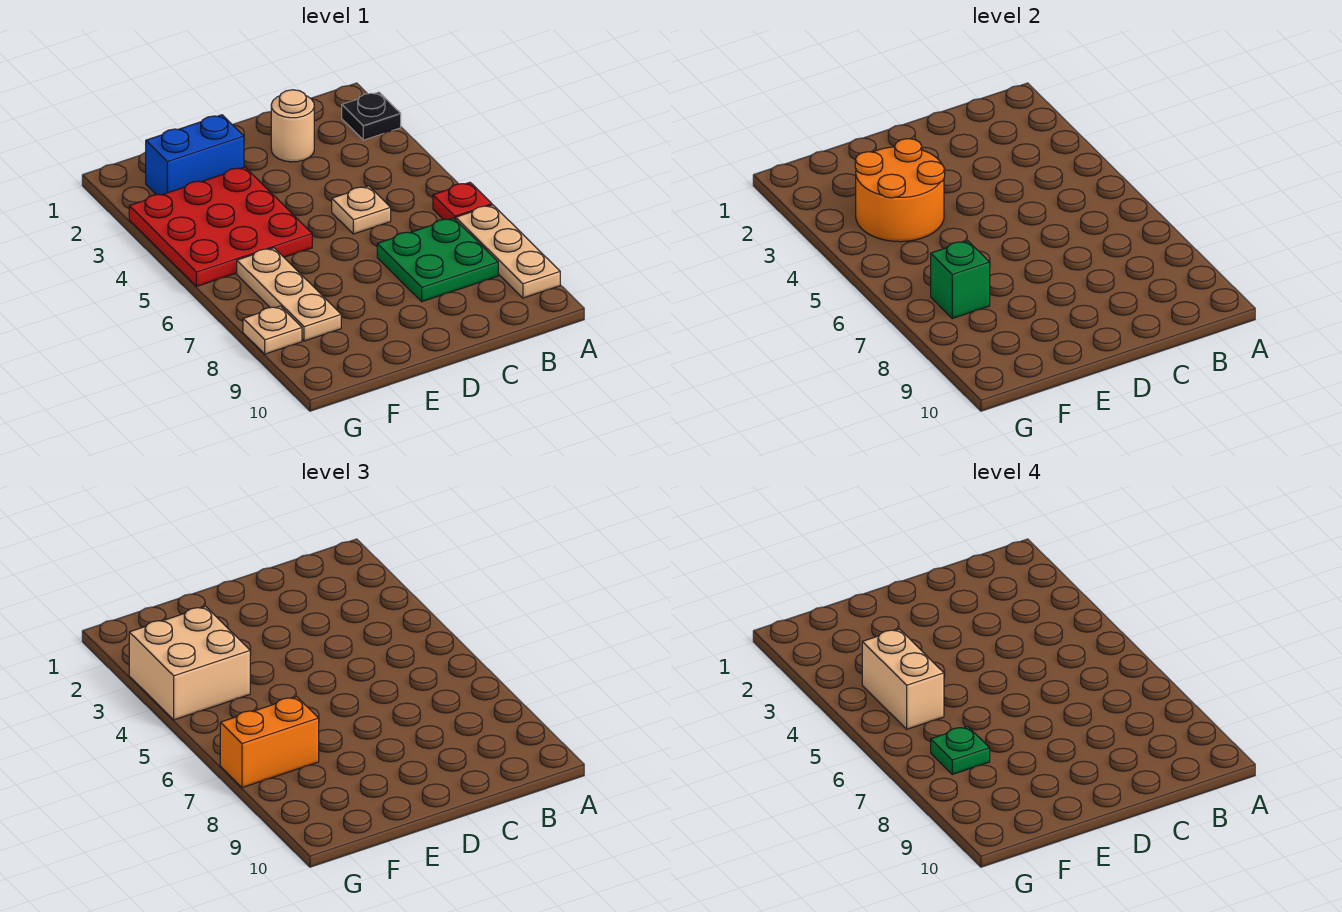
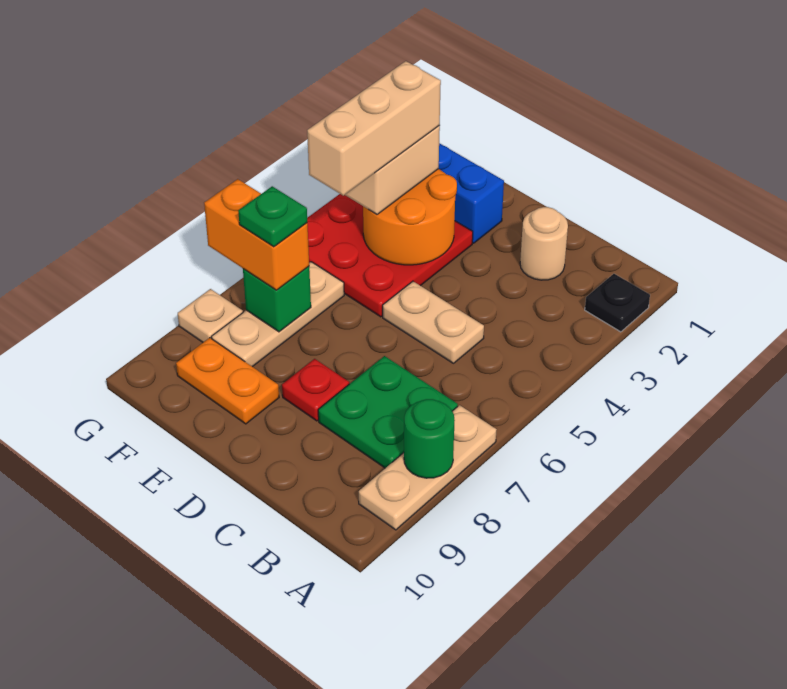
red plate A6 level 1 -> red plate D8 level 1
none -> green round brick A8 level 2
tan plate C5 level 1 -> tan plate C5:D5 level 1
none -> orange plate E9:F9 level 1
tan brick F4:F5 level 4 -> tan brick F3:F5 level 4

